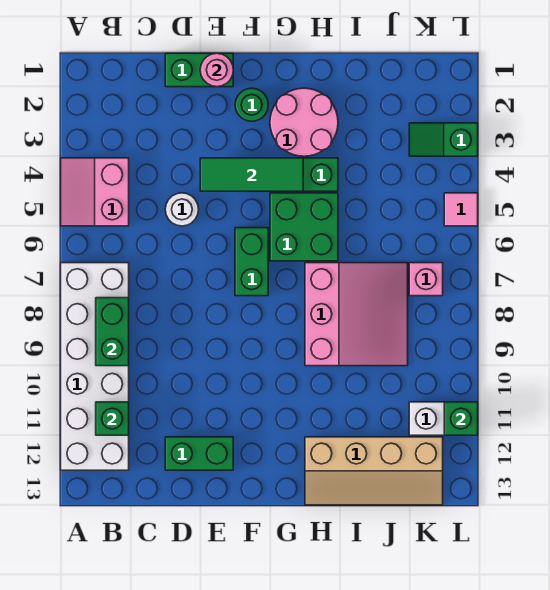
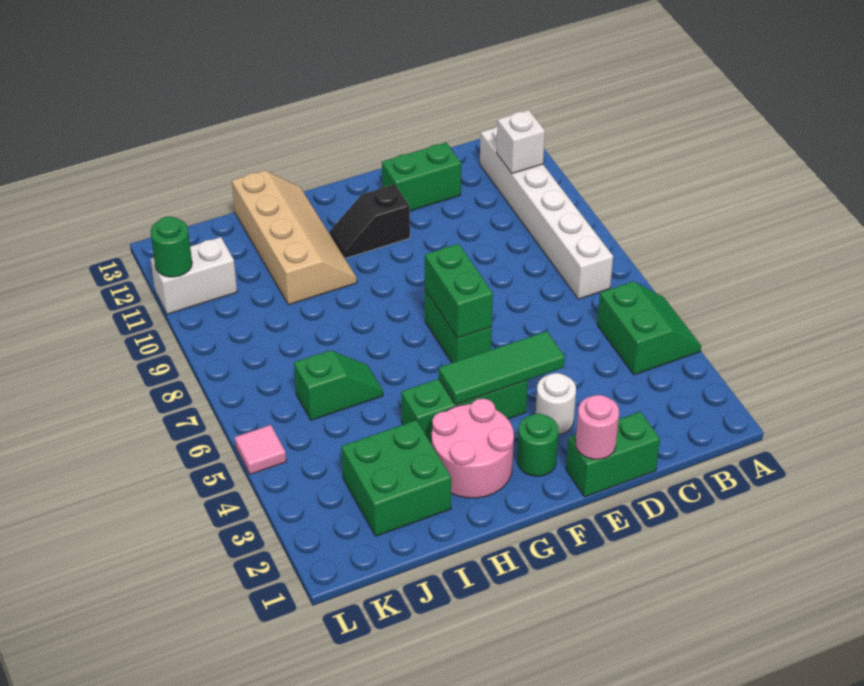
pink slope A4:B5 level 1 top B -> green slope A4:B5 level 1 top B
white brick A7:B12 level 1 -> white brick B7:B12 level 1
green brick B8:B9 level 2 -> green brick F6:F7 level 2
green brick B11 level 2 -> white brick B11 level 2
white round brick D5 level 1 -> white round brick E3 level 1
none -> black slope F11:G11 level 1 top F
green brick G5:H6 level 1 -> green brick I2:J3 level 1
pink slope H7:J9 level 1 top H -> none
tan slope H12:K13 level 1 top 12 -> tan slope H10:I13 level 1 top I
green slope K3:L3 level 1 top L -> green slope I6:J6 level 1 top J
pink brick K7 level 1 -> none
green brick L11 level 2 -> green round brick L11 level 2

